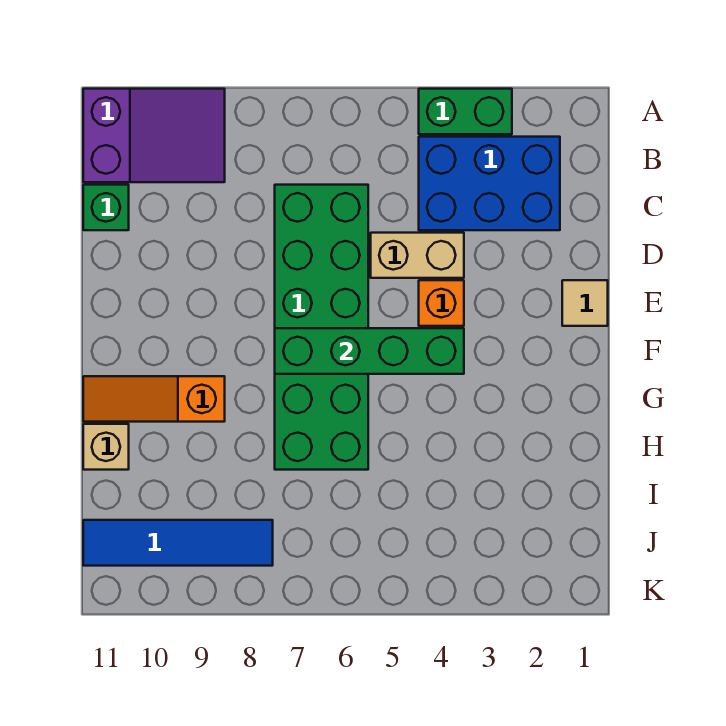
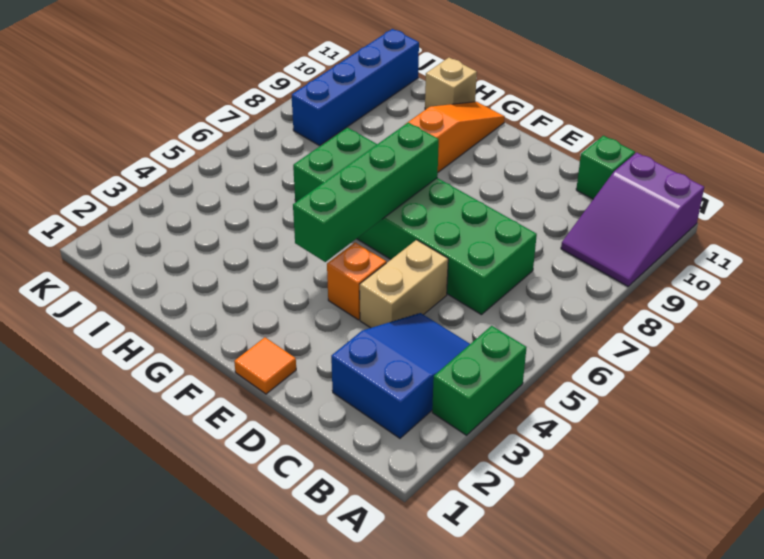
blue brick B2:C4 level 1 -> blue slope B2:C4 level 1 top 2
tan tile E1 level 1 -> orange tile E1 level 1
blue tile J8:J11 level 1 -> blue brick J8:J11 level 1

